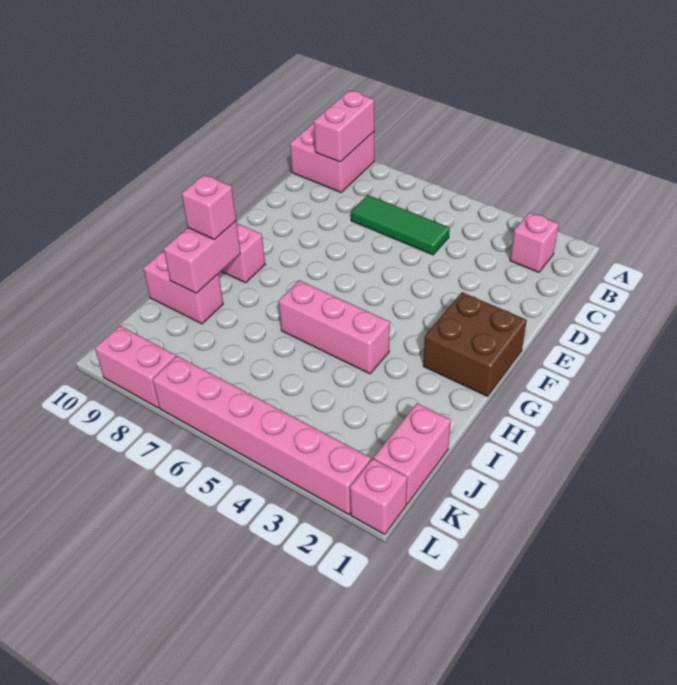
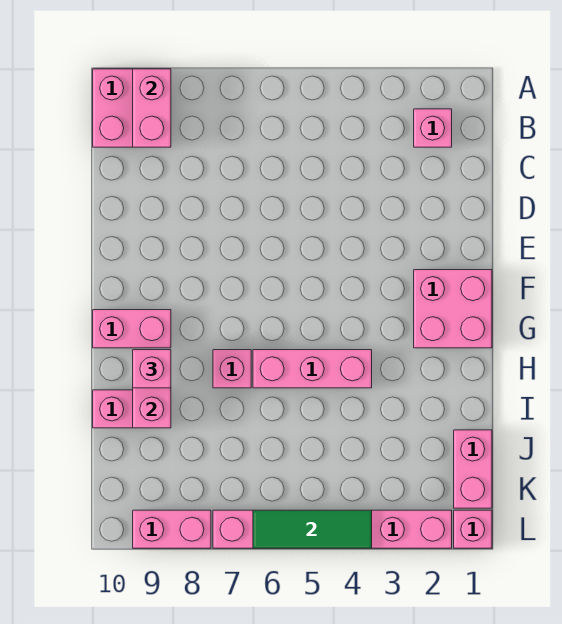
green tile C5:C7 level 1 -> green tile L4:L6 level 2
brown brick F1:G2 level 1 -> pink brick F1:G2 level 1
none -> pink brick H7 level 1

